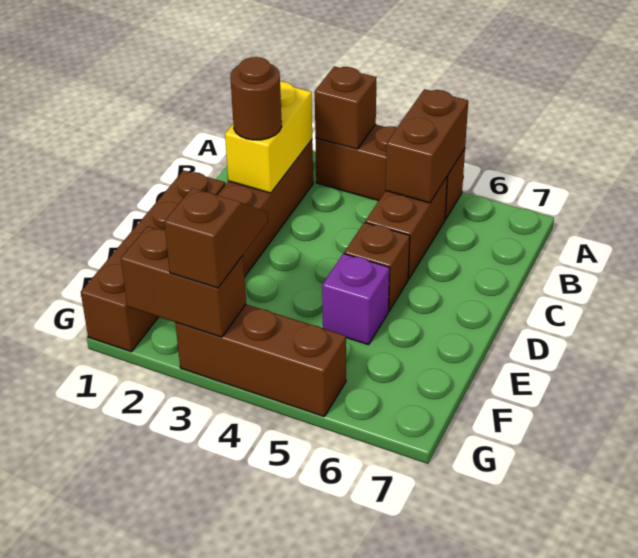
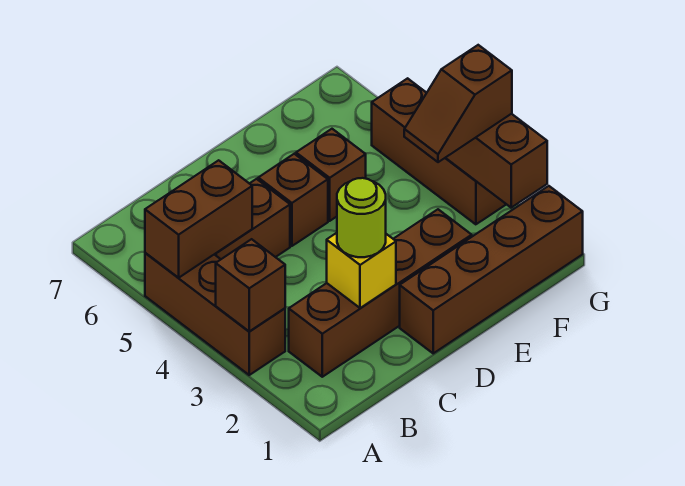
yellow brick B2:C2 level 2 -> yellow brick C2 level 2
brown round brick C2 level 3 -> lime round brick C2 level 3
purple brick E5 level 1 -> brown brick E5 level 1

